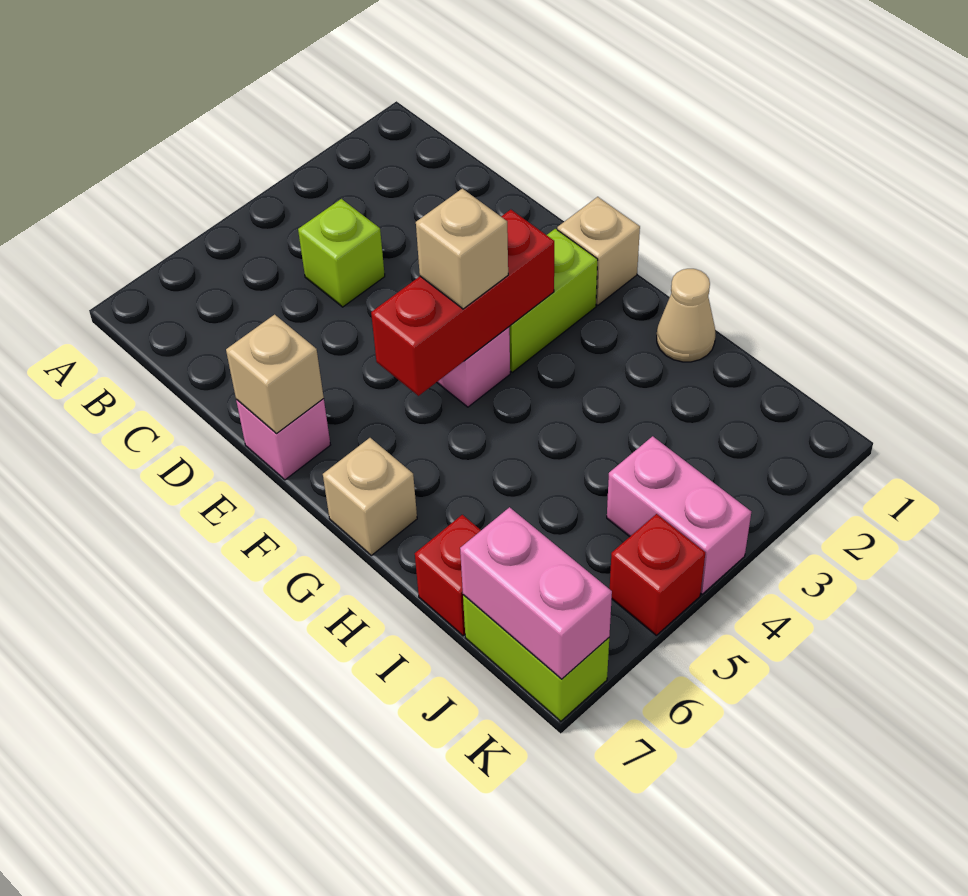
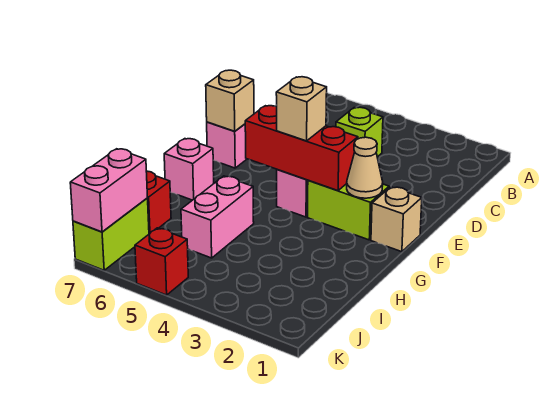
tan brick G7 level 1 -> pink brick G7 level 1
tan cone H1 level 1 -> tan cone F2 level 2
pink brick J4:K4 level 1 -> pink brick H5:I5 level 1

